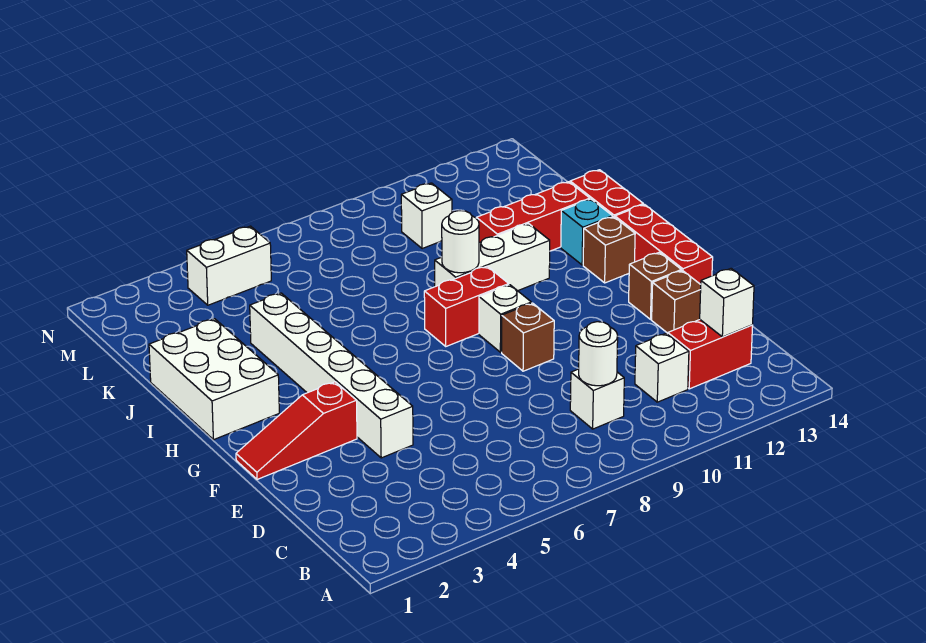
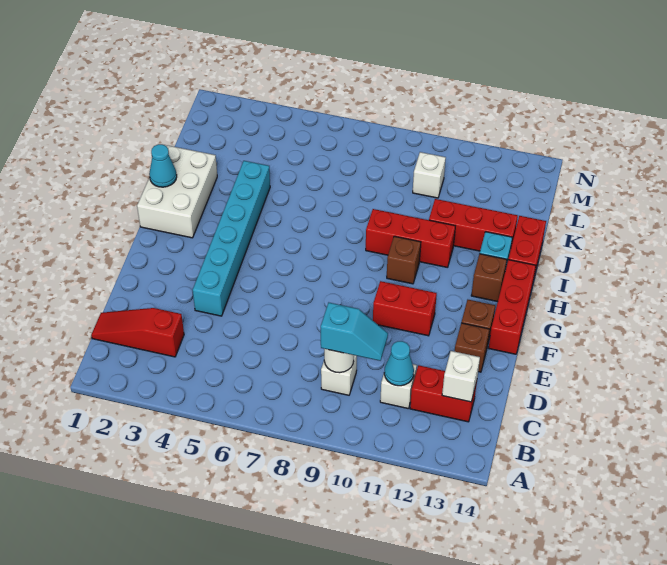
none -> cyan slope C9:C10 level 3 top 9
none -> cyan cone C11 level 2
white brick E4:J4 level 1 -> cyan brick E4:J4 level 1
red slope F1:F3 level 1 top 3 -> red slope C1:C3 level 1 top 3
brown brick F9 level 1 -> brown brick H10 level 1
white brick G9 level 1 -> none
red brick H8:H9 level 1 -> red brick F10:F11 level 1
none -> cyan cone I1 level 2
white brick I9:I11 level 1 -> red brick I9:I11 level 1
white round brick I9 level 2 -> none
white brick M4:M5 level 1 -> none

